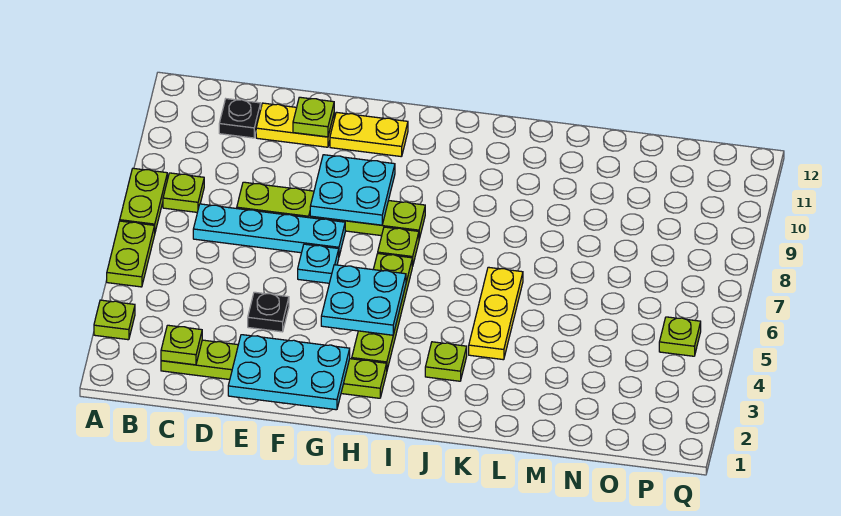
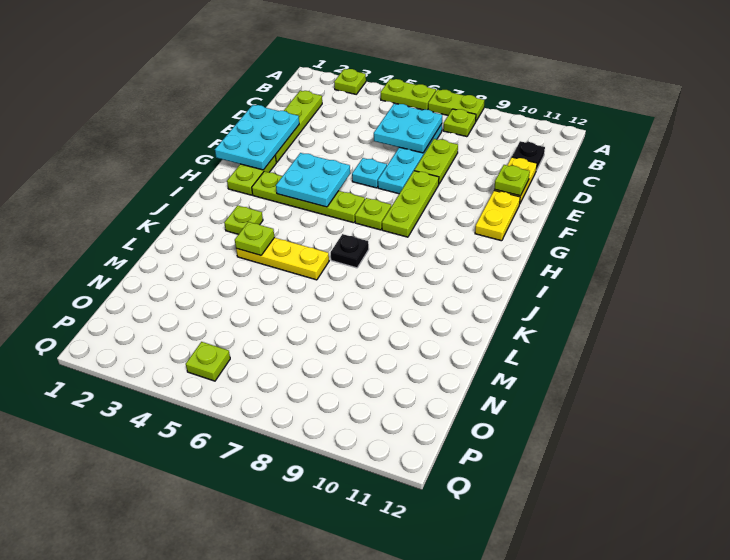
lime plate C2 level 2 -> lime plate K4 level 2
black plate E4 level 1 -> black plate J7 level 1
cyan plate F8:G9 level 2 -> cyan plate C6:D7 level 2

